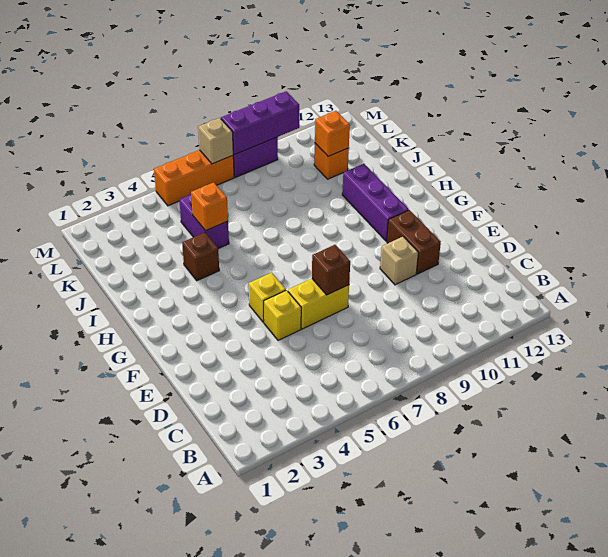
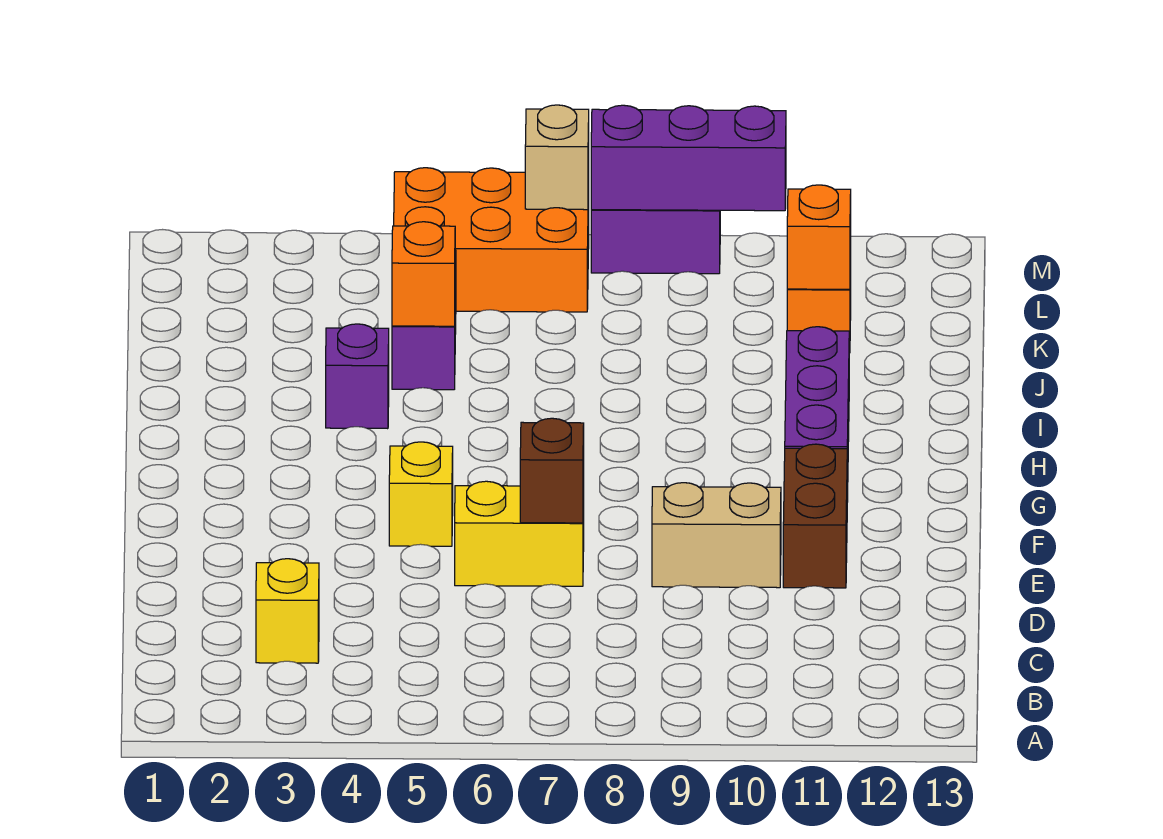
yellow brick E5 level 1 -> yellow brick C3 level 1
tan brick E10 level 1 -> tan brick E9:E10 level 1
brown brick I4 level 1 -> purple brick I4 level 1
orange brick M5:M7 level 1 -> orange brick L5:M7 level 1

